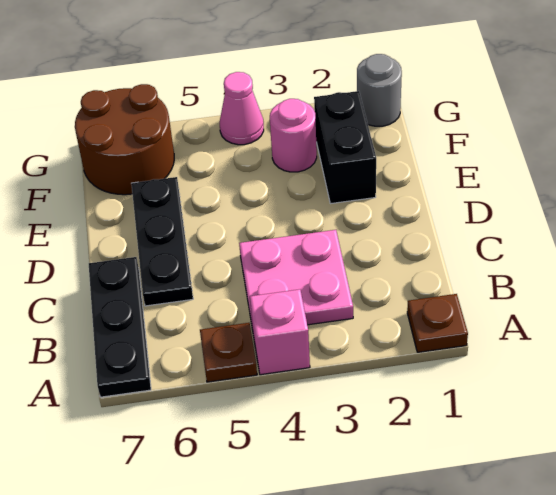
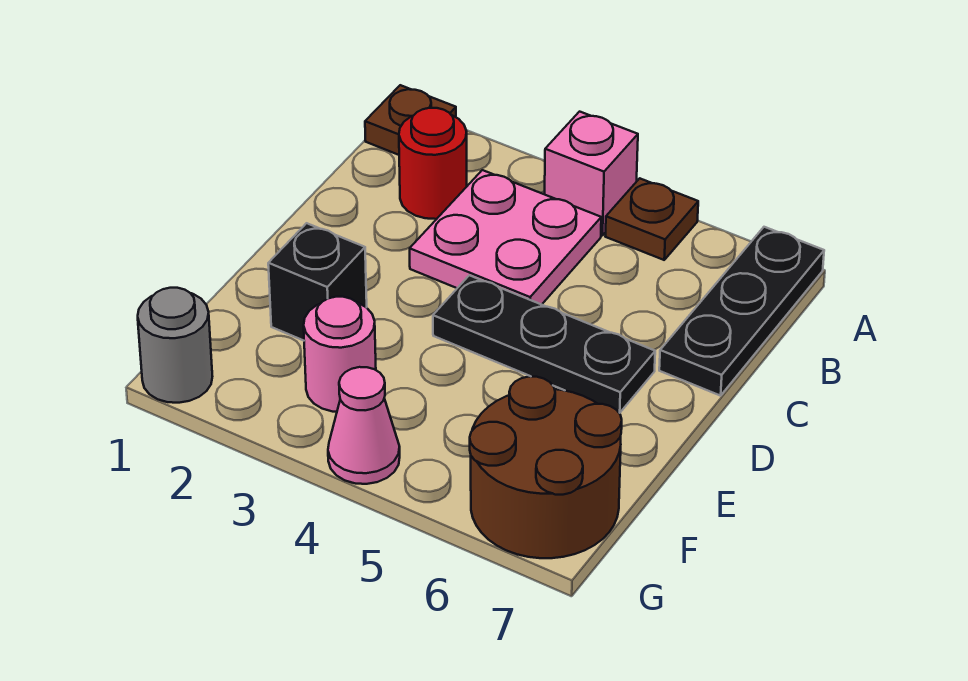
none -> red round brick B2 level 1
black plate C6:E6 level 1 -> black plate D4:D6 level 1
black brick E2:F2 level 1 -> black brick E2 level 1

